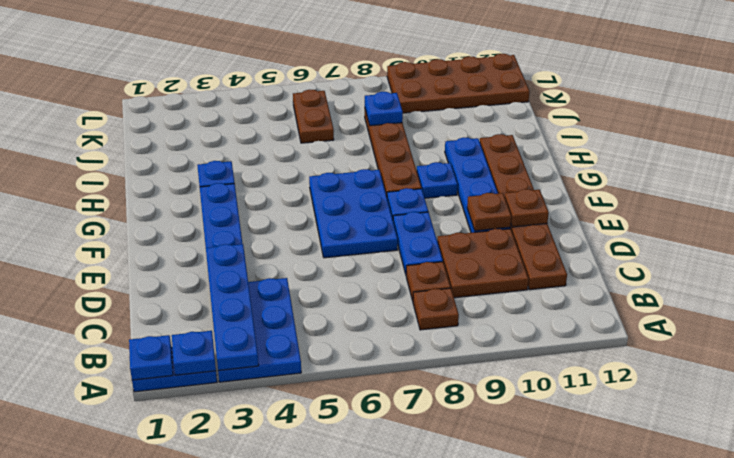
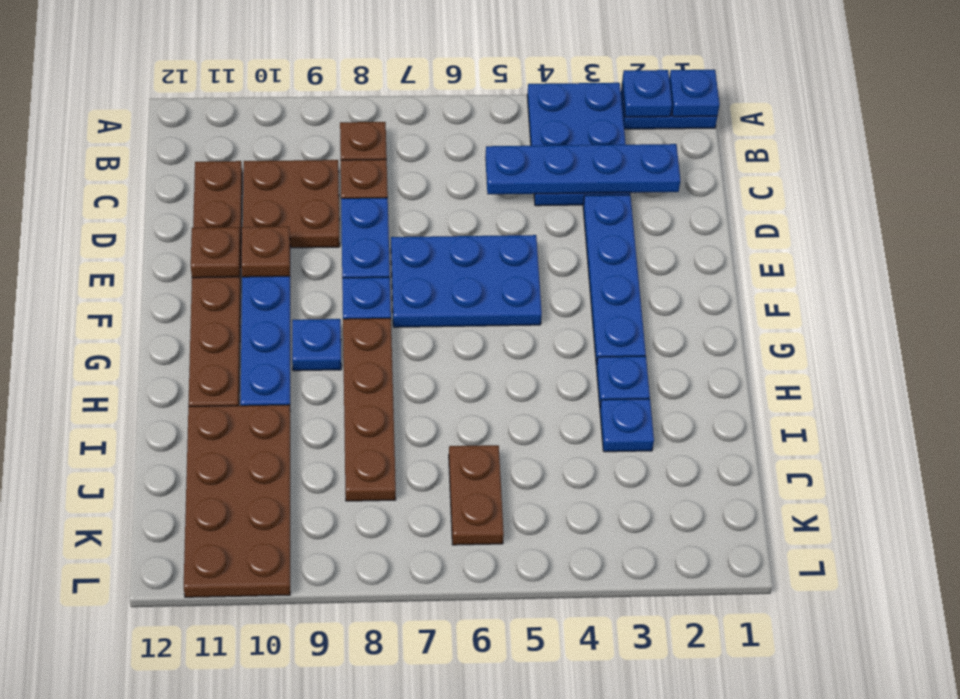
blue plate A3:D3 level 2 -> blue plate C2:C5 level 2
blue plate E6:G7 level 1 -> blue plate E5:F7 level 1
blue plate J8 level 2 -> blue plate I3 level 1
brown plate K9:L12 level 1 -> brown plate I10:L11 level 1

